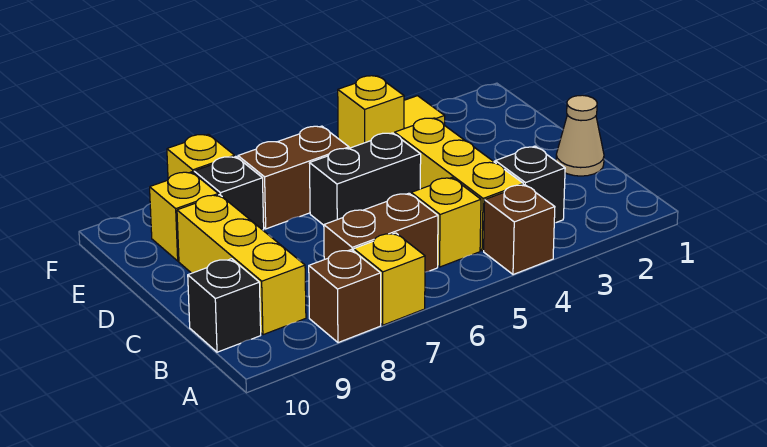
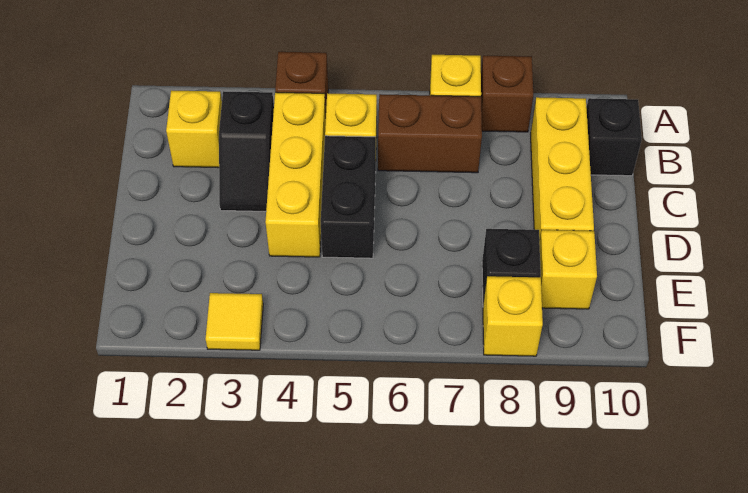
tan cone C1 level 1 -> none
black brick D5:D6 level 1 -> black brick C5:D5 level 1
brown brick E6:E7 level 1 -> none
yellow brick F4 level 1 -> yellow brick B2 level 1

